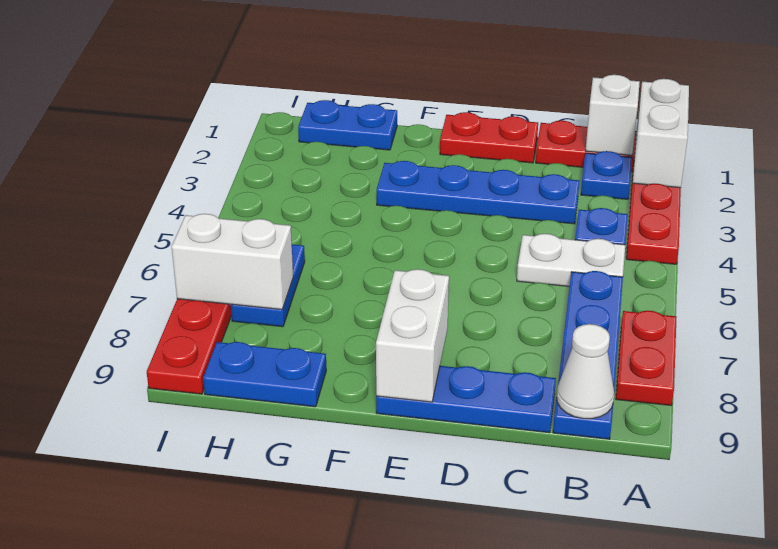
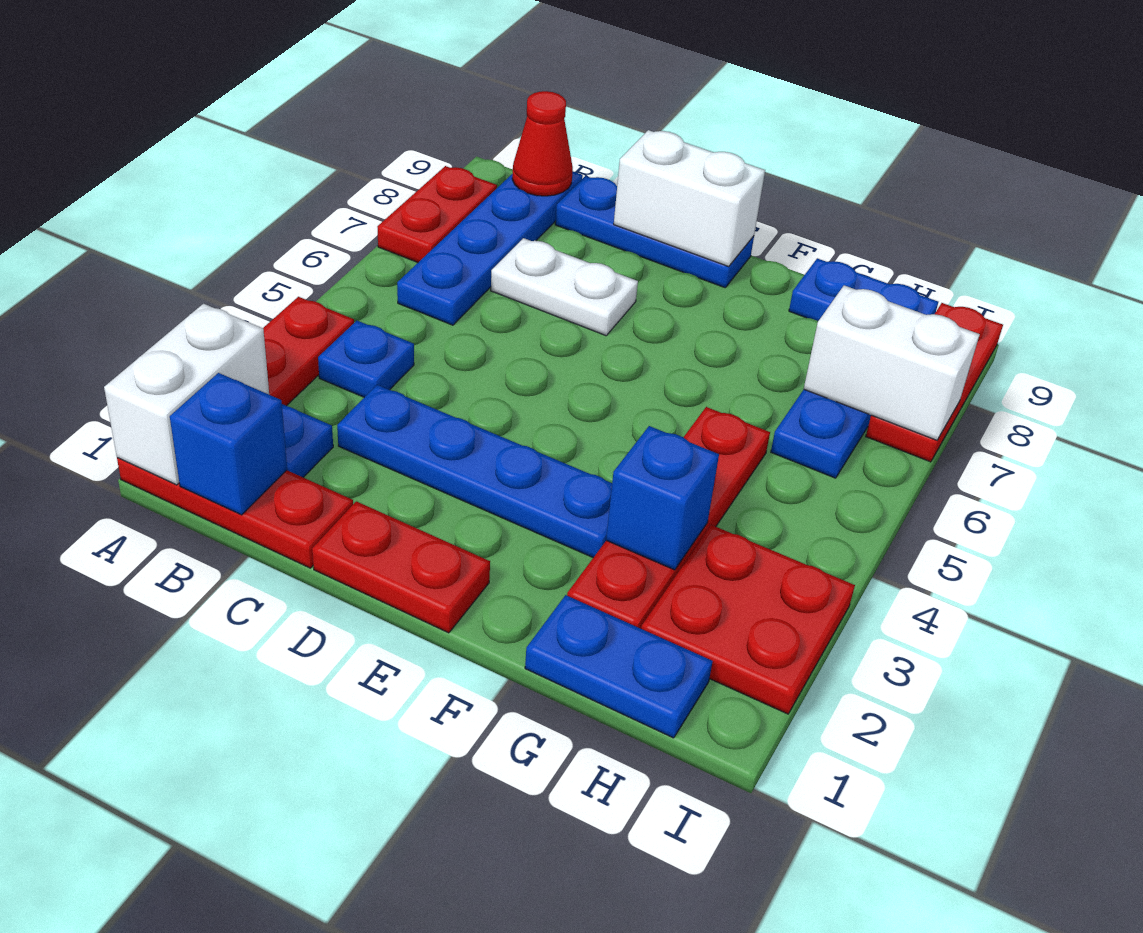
white brick B1 level 2 -> blue brick B1 level 2
white plate B5:C5 level 1 -> white plate C7:D7 level 1
white cone B9 level 2 -> red cone B9 level 2
white brick E8:E9 level 2 -> white brick D9:E9 level 2
none -> red plate G2:G5 level 1
none -> blue brick G3 level 2
none -> red plate H2:I3 level 1

